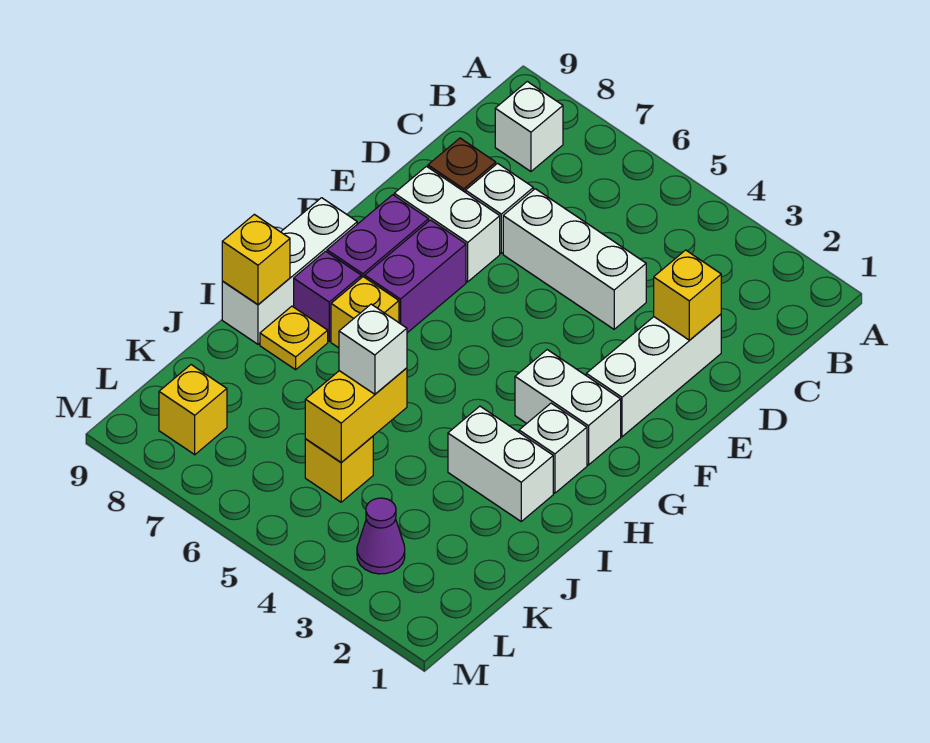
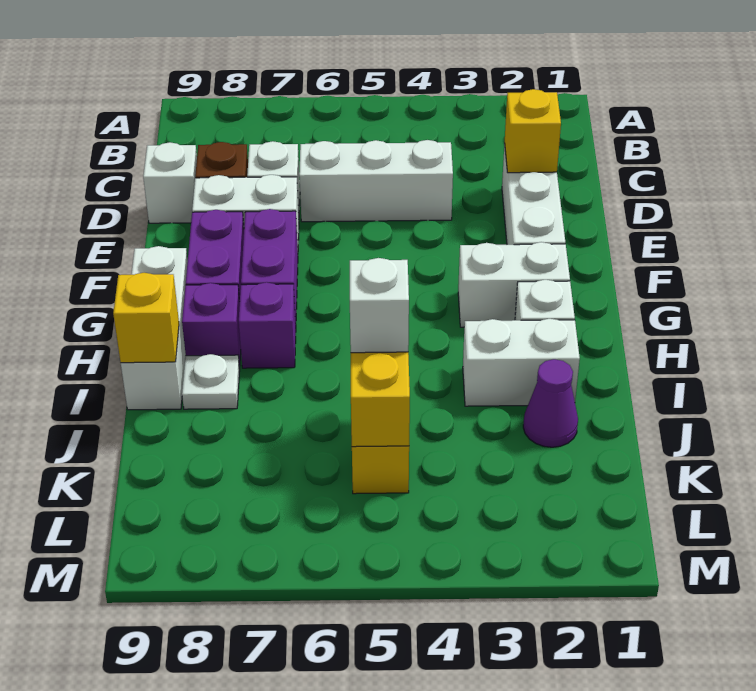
white brick B8 level 1 -> white brick D9 level 1
yellow brick H7 level 1 -> purple brick H7 level 1
yellow plate I8 level 1 -> white plate I8 level 1
purple cone L3 level 1 -> purple cone J2 level 1
yellow brick L8 level 1 -> none

